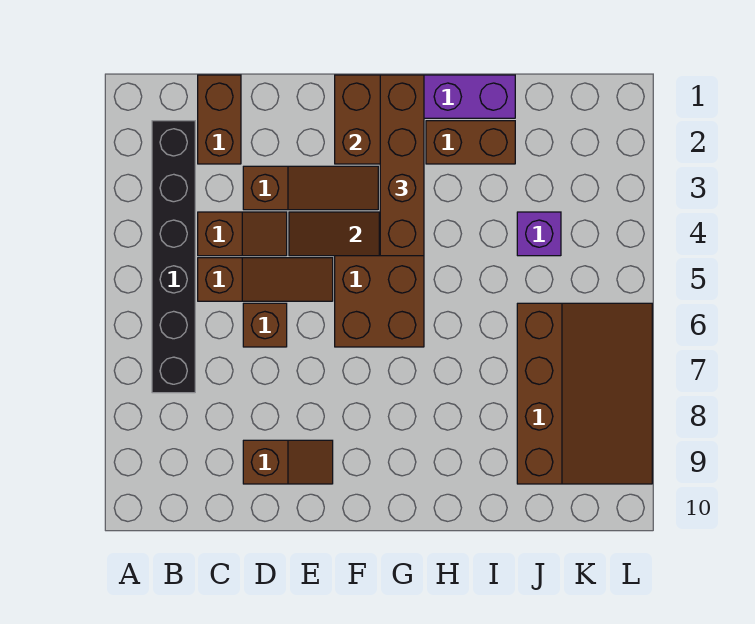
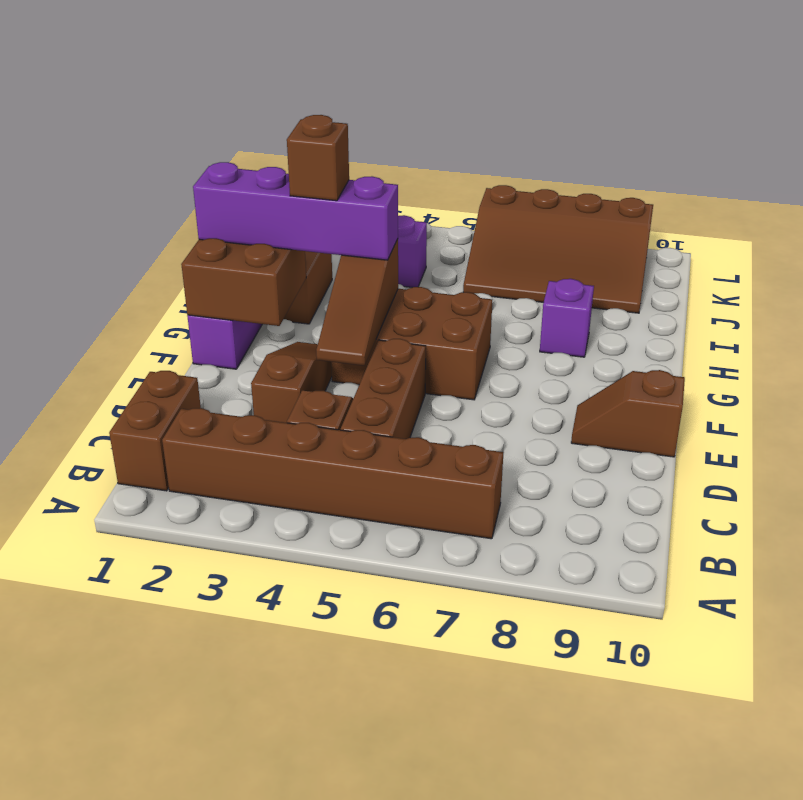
black brick B2:B7 level 1 -> brown brick B2:B7 level 1
brown brick C1:C2 level 1 -> brown brick B1:C1 level 1
brown slope C5:E5 level 1 top C -> brown brick C5:E5 level 1
brown brick D6 level 1 -> brown brick G3 level 4
brown slope D9:E9 level 1 top D -> brown slope E9:E10 level 1 top 10
brown brick G1:G4 level 3 -> purple brick G1:G4 level 3
none -> purple brick H8 level 1
brown slope J6:L9 level 1 top J -> brown slope J6:L9 level 1 top L

